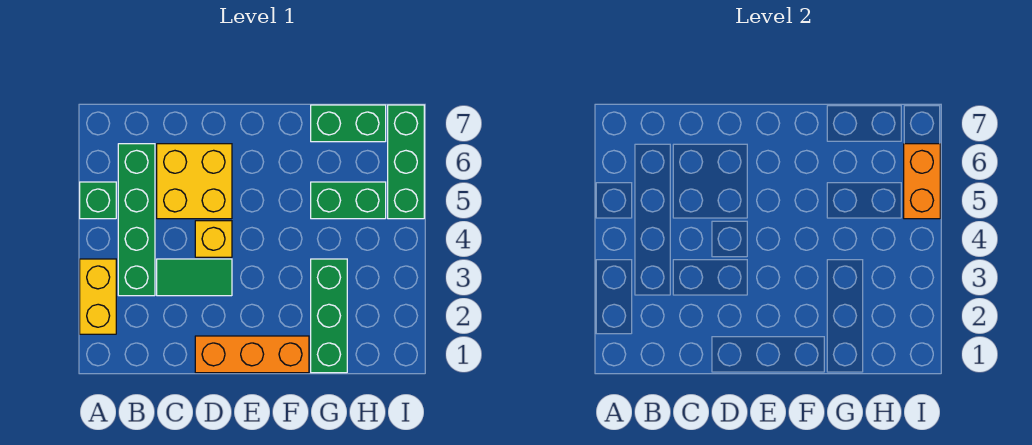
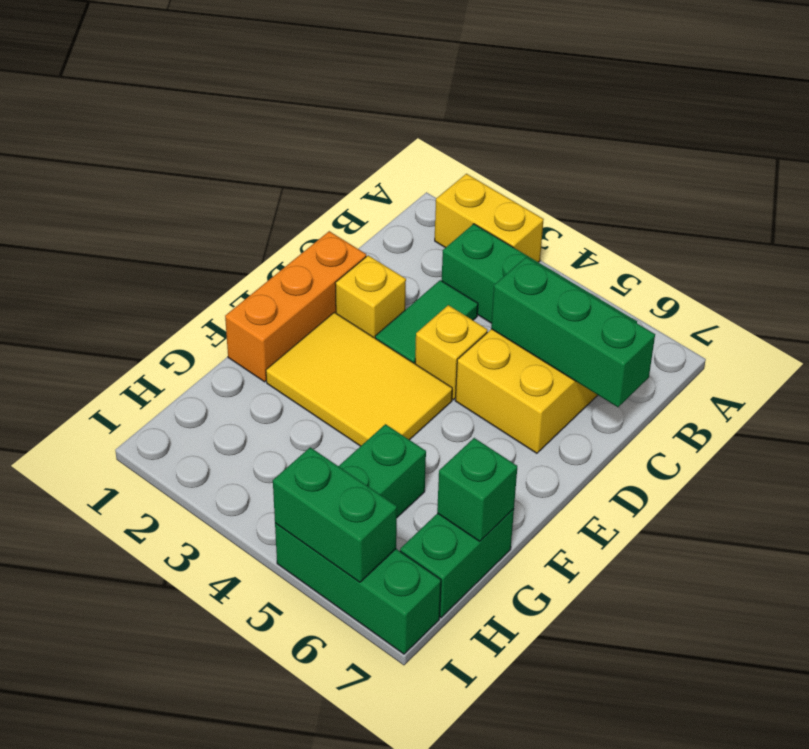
green brick A5 level 1 -> green brick G7 level 2
none -> yellow brick D2 level 1
none -> yellow tile E2:F4 level 1
green brick G1:G3 level 1 -> green brick C5:C7 level 2
orange brick I5:I6 level 2 -> green brick I5:I6 level 2

